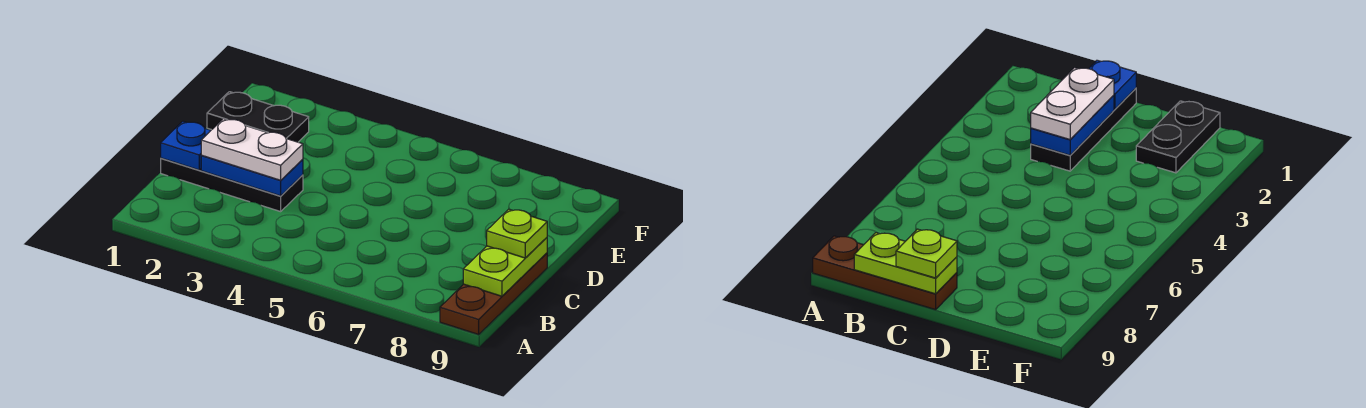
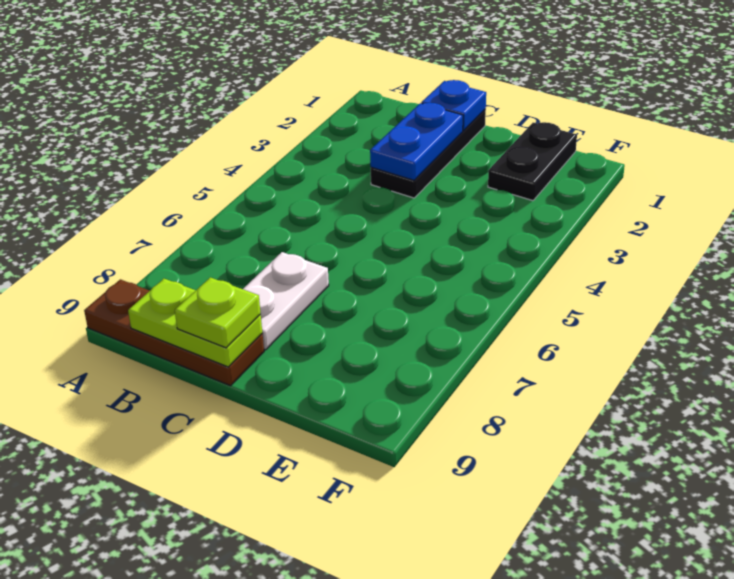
white plate C2:C3 level 3 -> white plate C7:C8 level 1

